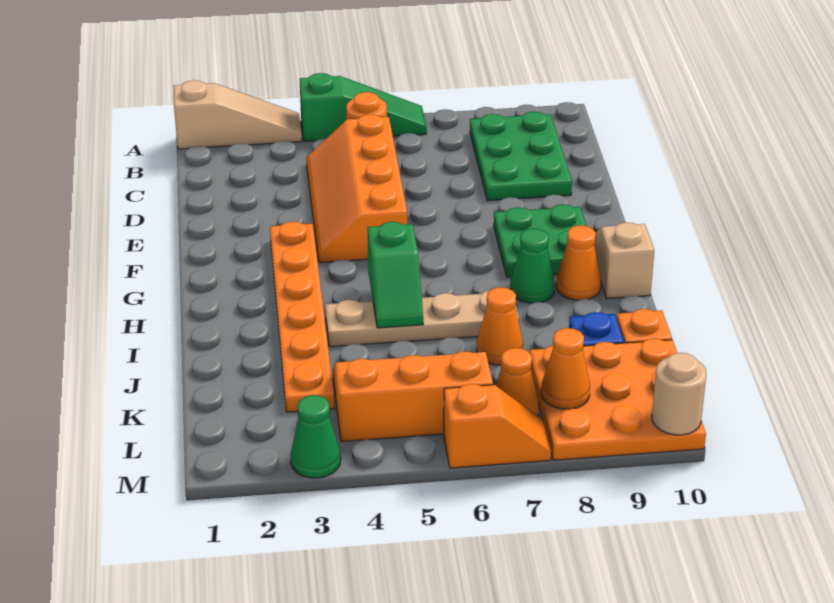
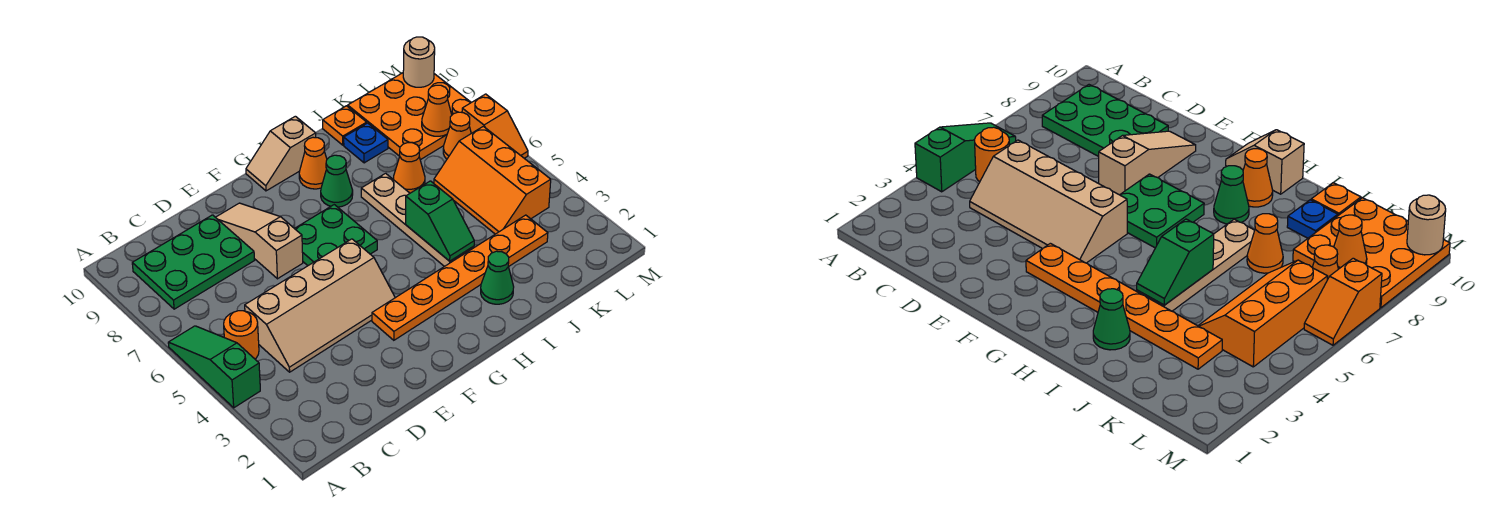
tan slope A1:A3 level 1 top 1 -> tan slope E7:E9 level 1 top 7
orange slope C4:F5 level 1 top 5 -> tan slope C4:F5 level 1 top 5
green plate F8:G9 level 1 -> green plate F6:G7 level 1
green slope H5:I5 level 2 top H -> green slope I4:I5 level 2 top 5
green cone M3 level 1 -> green cone I2 level 1
orange slope M6:M7 level 1 top 6 -> orange slope M6:M7 level 1 top 7

